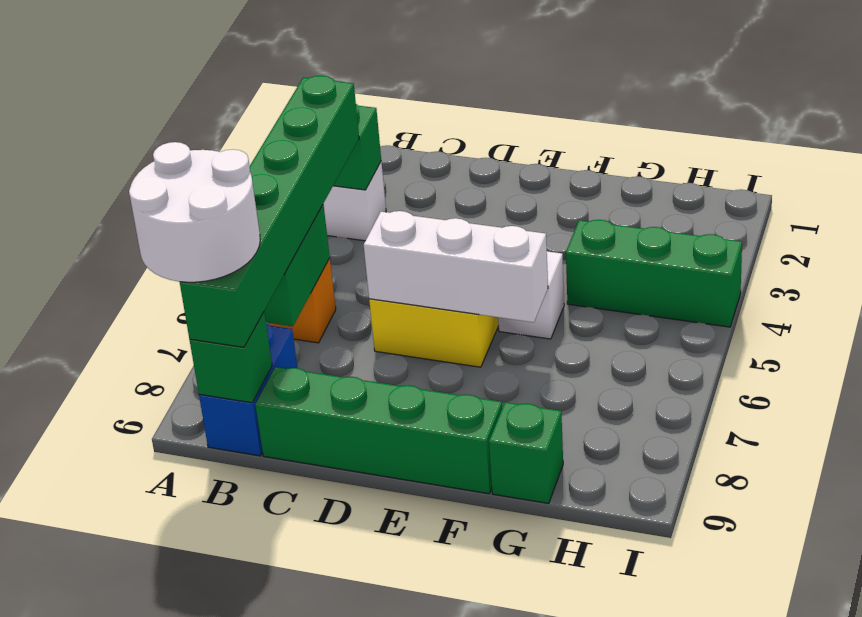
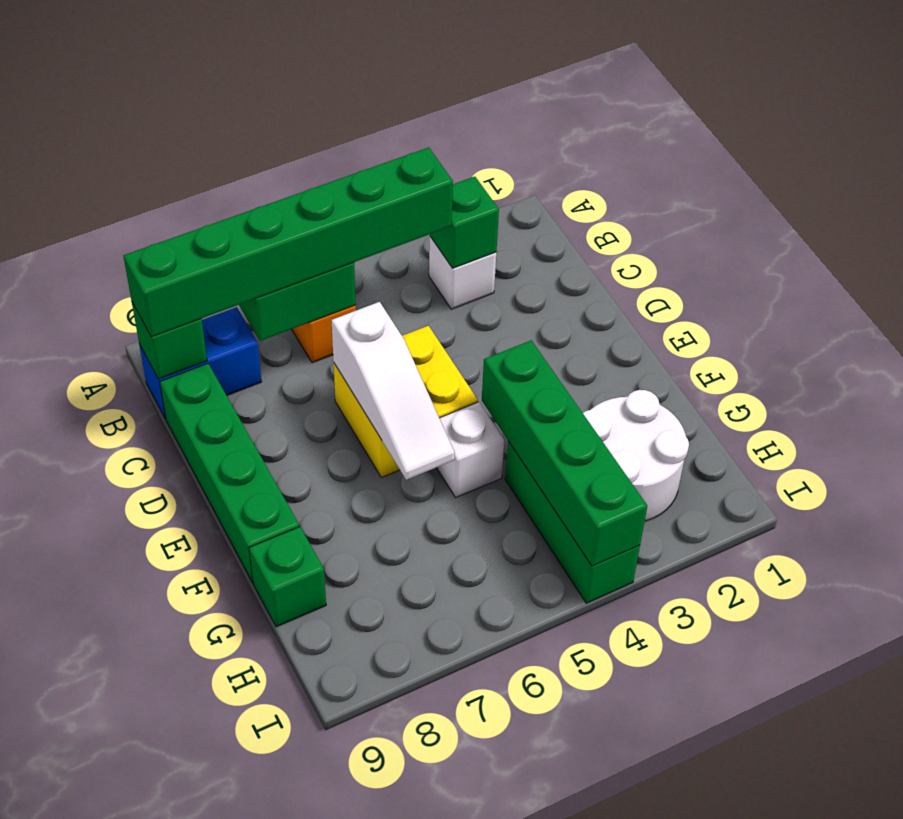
white round brick A8:B9 level 4 -> white round brick G2:H3 level 1
white brick D6:F6 level 2 -> white slope D6:F6 level 2 top D
none -> green brick F4:I4 level 2

